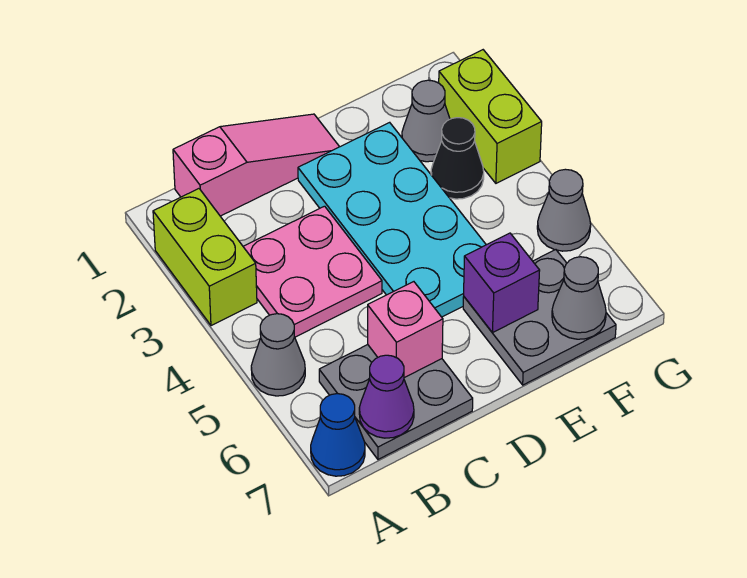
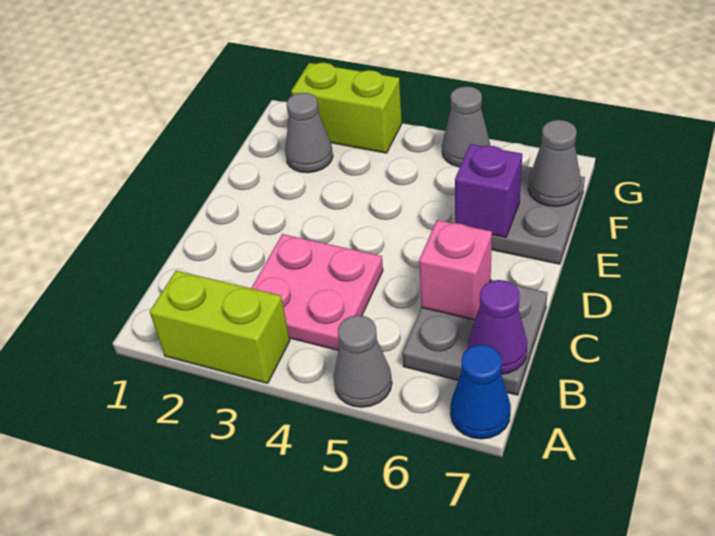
pink slope B1:D1 level 1 top B -> none
cyan plate D2:E5 level 1 -> none
black cone F3 level 1 -> none

